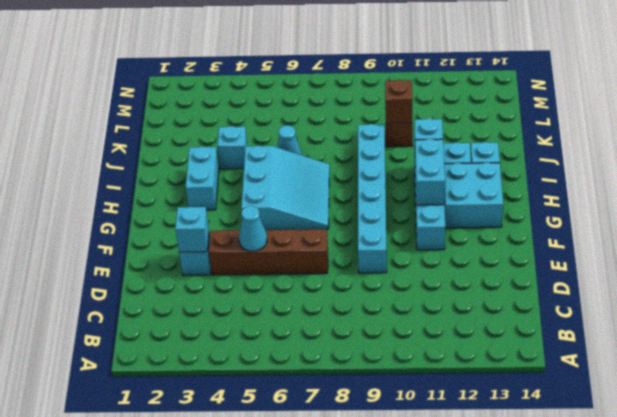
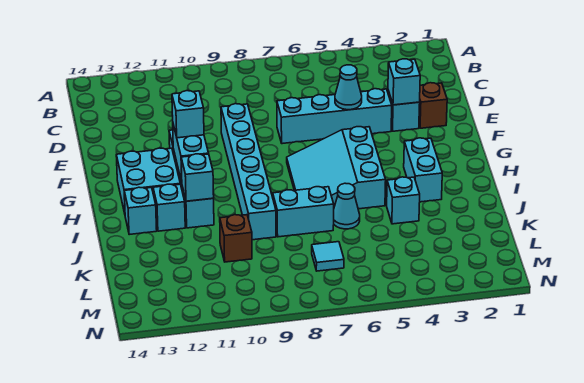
brown brick E4:E7 level 1 -> cyan brick E4:E7 level 1
none -> cyan brick G11 level 3
none -> cyan brick J7:J8 level 1
brown brick K10 level 2 -> brown brick E2 level 1
none -> cyan tile L7 level 1

